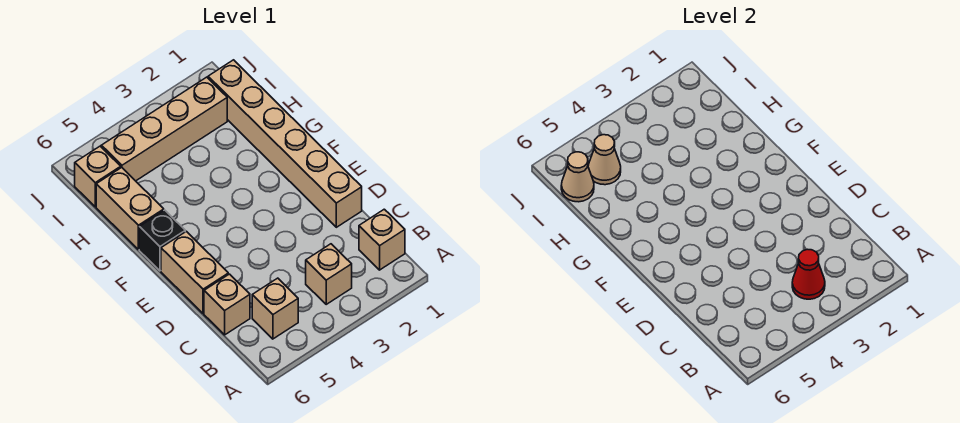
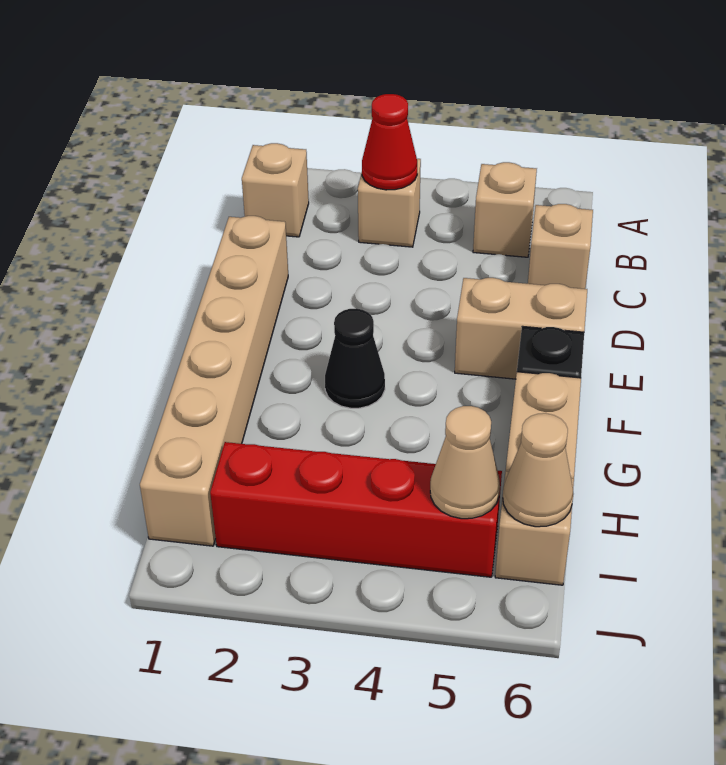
tan brick D6:E6 level 1 -> tan brick E5:E6 level 1
none -> black cone F3 level 1
tan brick I2:I5 level 1 -> red brick I2:I5 level 1

